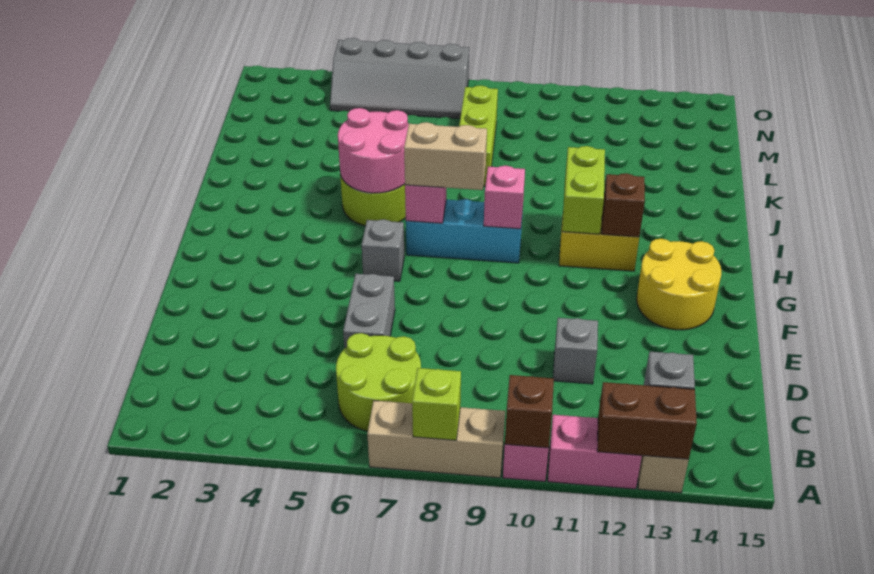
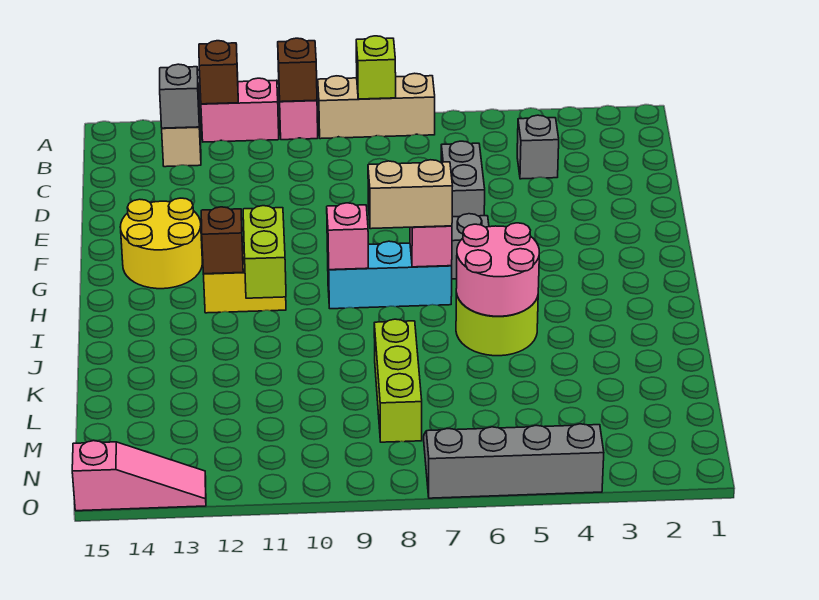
brown brick A12:A13 level 2 -> brown brick A12 level 2
lime round brick B6:C7 level 1 -> none
grey brick D11 level 1 -> grey brick C4 level 1
none -> pink slope O13:O15 level 1 top 15

